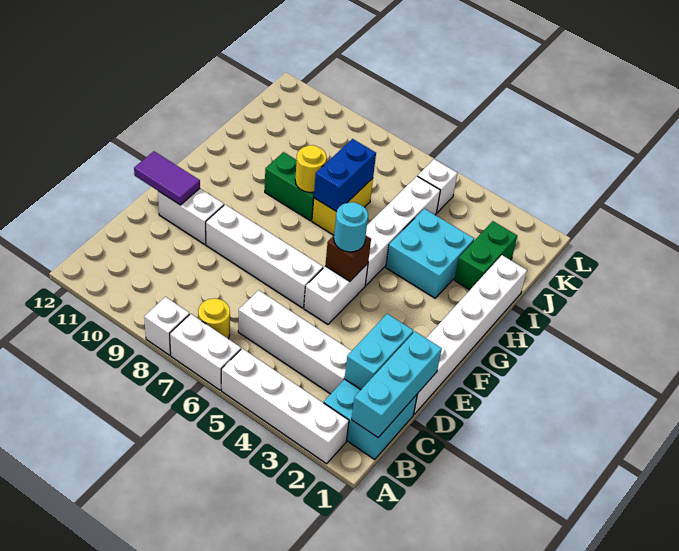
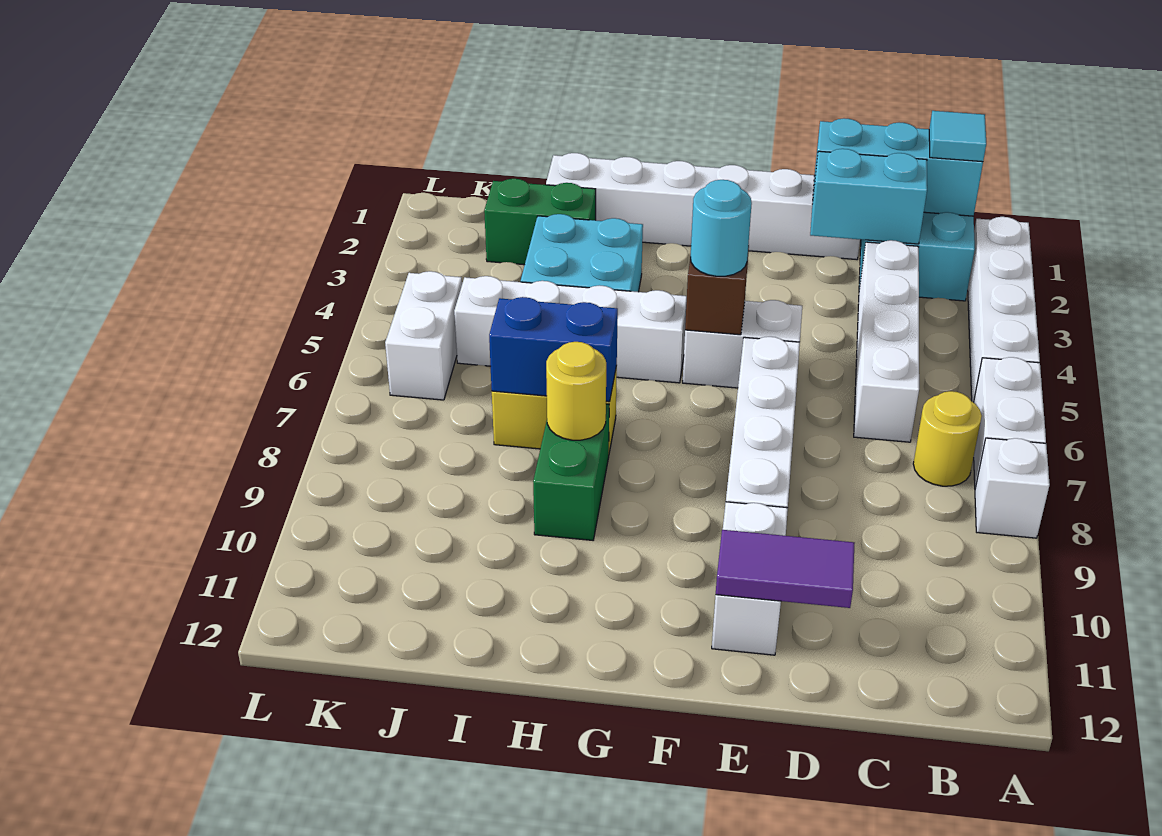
none -> cyan tile B1 level 3
purple tile E11:E12 level 2 -> purple tile D11:E11 level 2
white brick K5 level 1 -> white brick K5:K6 level 1

